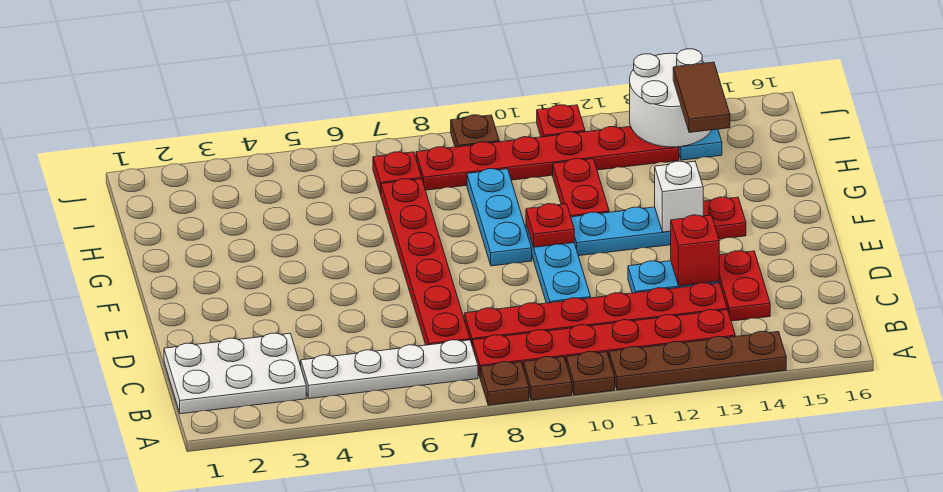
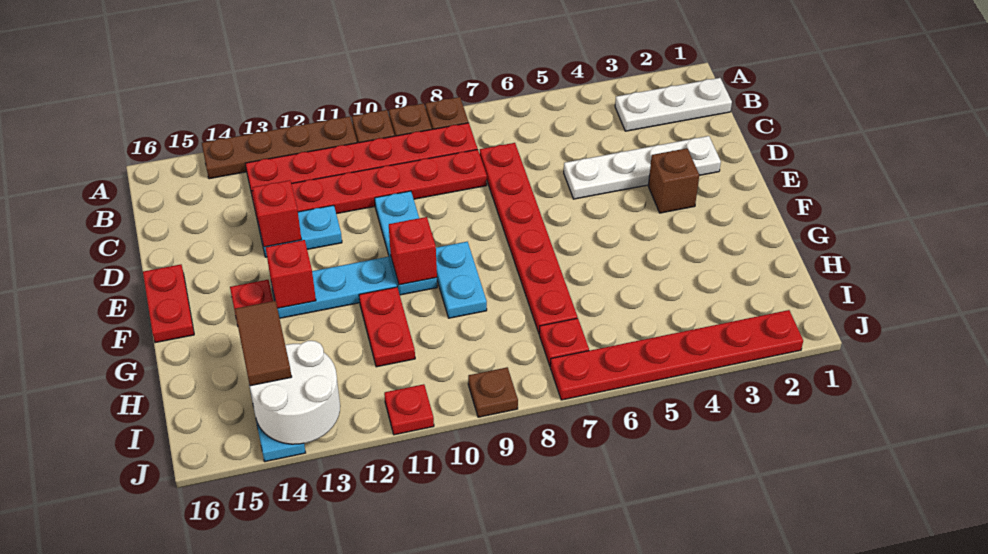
white plate B1:C3 level 1 -> white plate B1:B3 level 1
white plate B4:B7 level 1 -> white plate D2:D5 level 1
red plate C14:D14 level 1 -> red plate E16:F16 level 1
none -> brown brick E3 level 1
cyan plate F9:H9 level 1 -> cyan plate F9:G9 level 1
red plate F10 level 2 -> red brick F10 level 2
white brick F13 level 2 -> red brick F13 level 2
red plate I8:I13 level 1 -> red plate J2:J7 level 1

